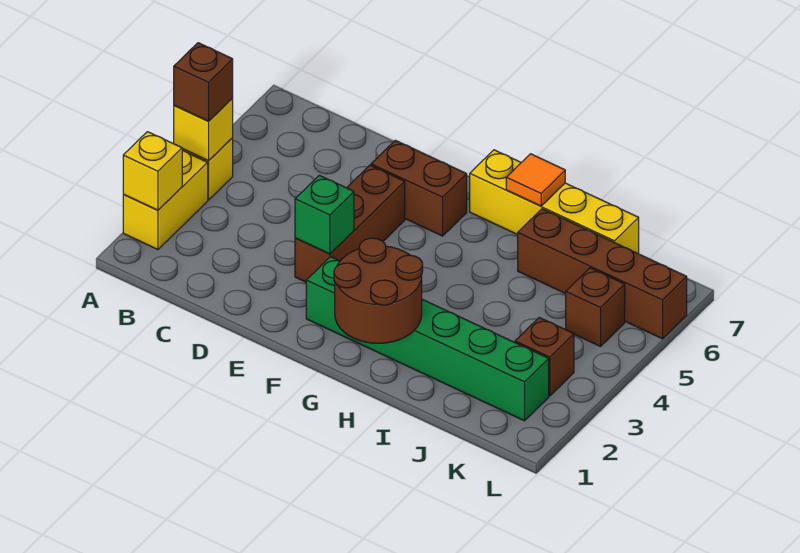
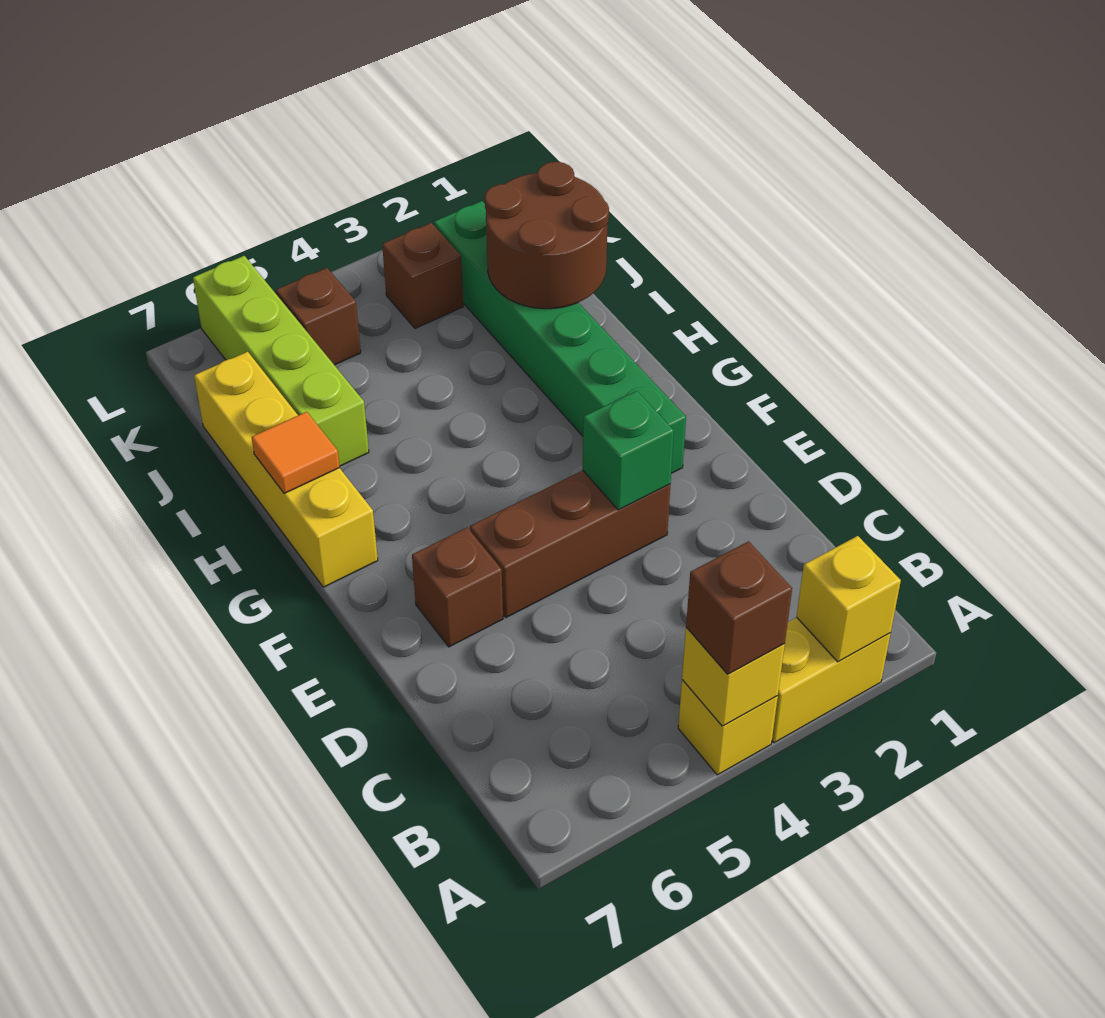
brown brick E6:F6 level 1 -> brown brick E6 level 1
brown round brick G1:H2 level 2 -> brown round brick I1:J2 level 2
brown brick I6:L6 level 1 -> lime brick I6:L6 level 1

